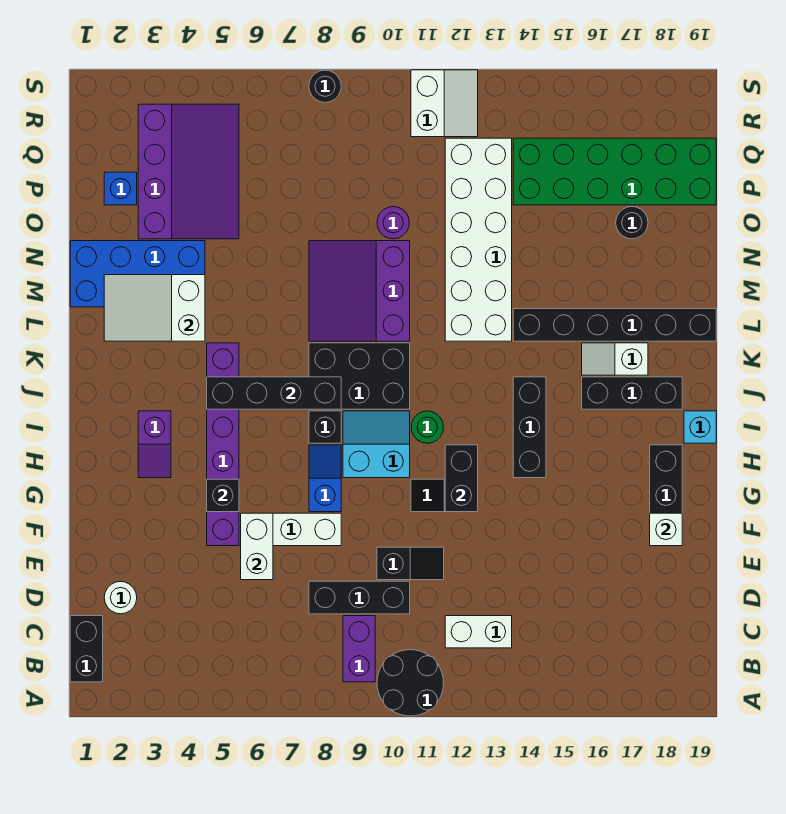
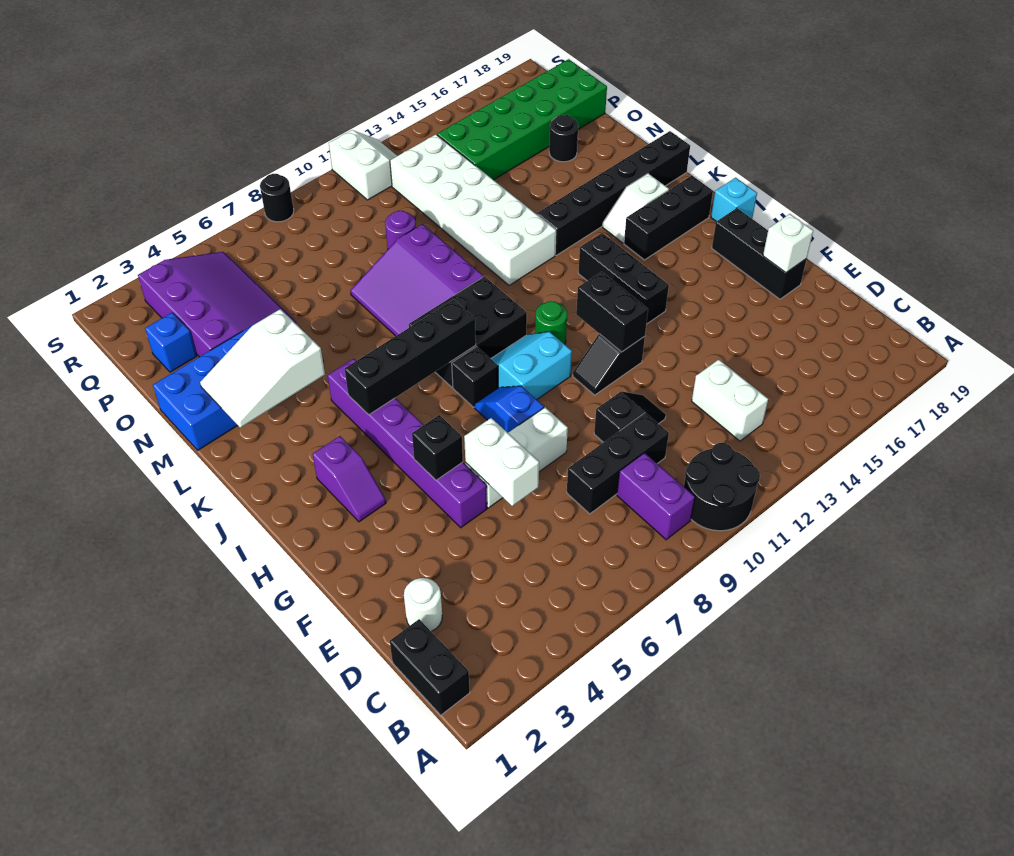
white brick C12:C13 level 1 -> white brick C13:D13 level 1

